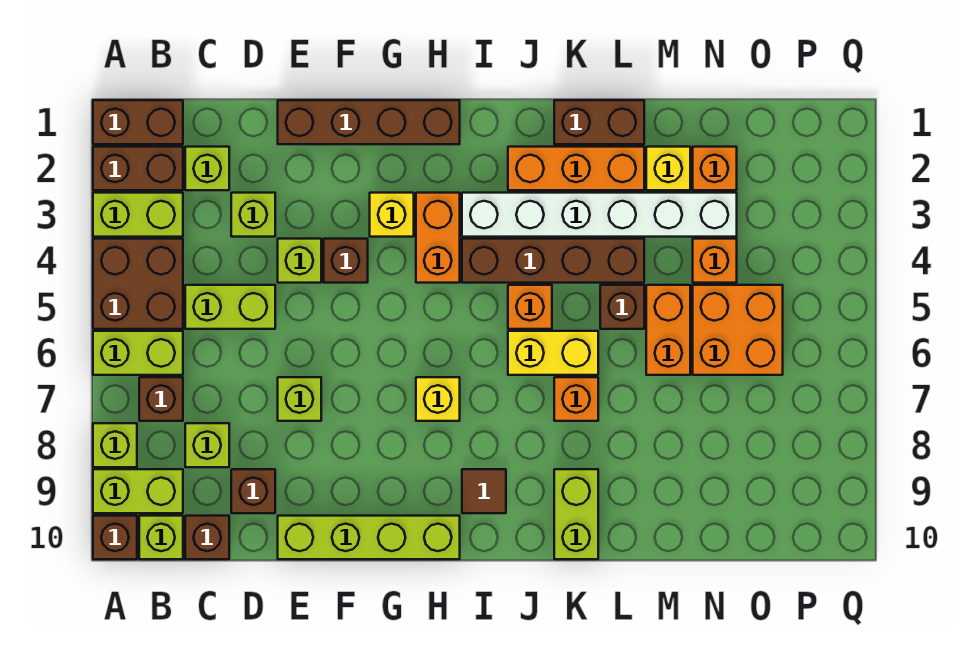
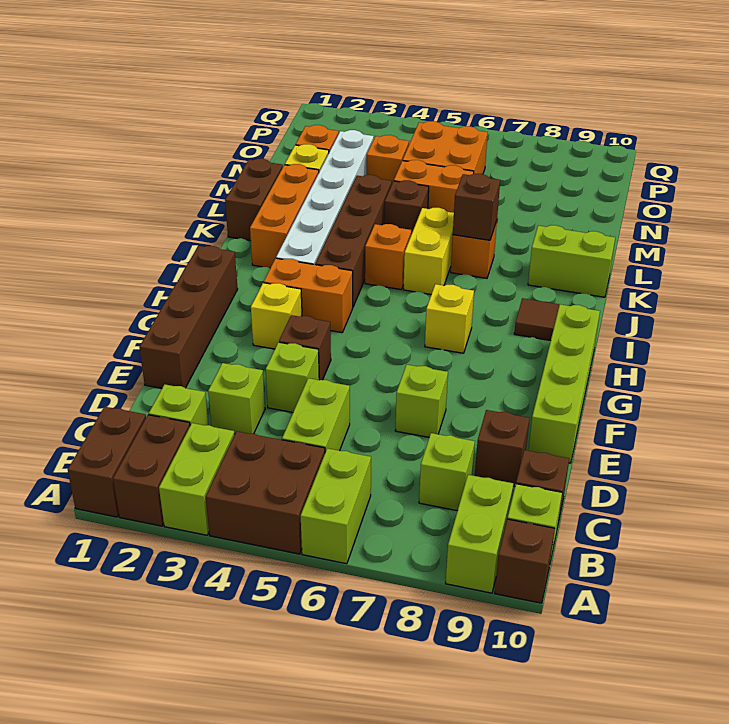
lime brick A8 level 1 -> none
brown brick B7 level 1 -> brown brick K7 level 2

